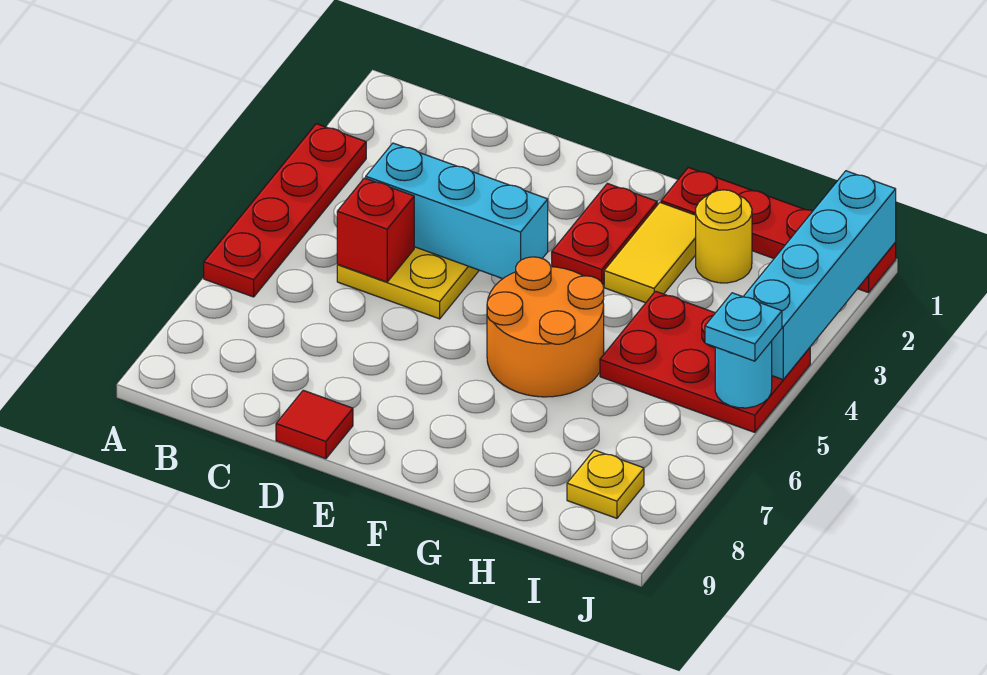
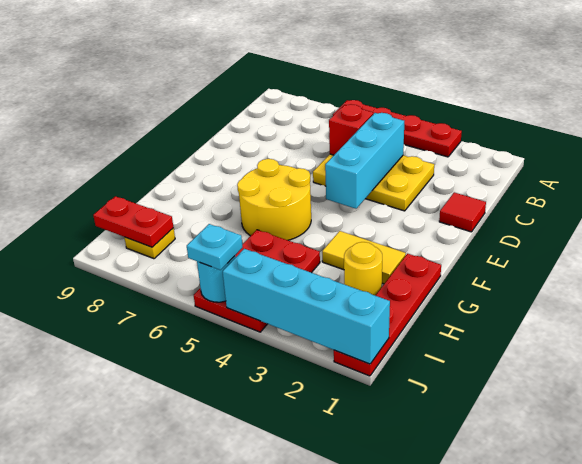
red tile D9 level 1 -> red tile D1 level 1
red plate F2:F3 level 1 -> red plate I8:I9 level 2
orange round brick F5:G6 level 1 -> yellow round brick F5:G6 level 1

